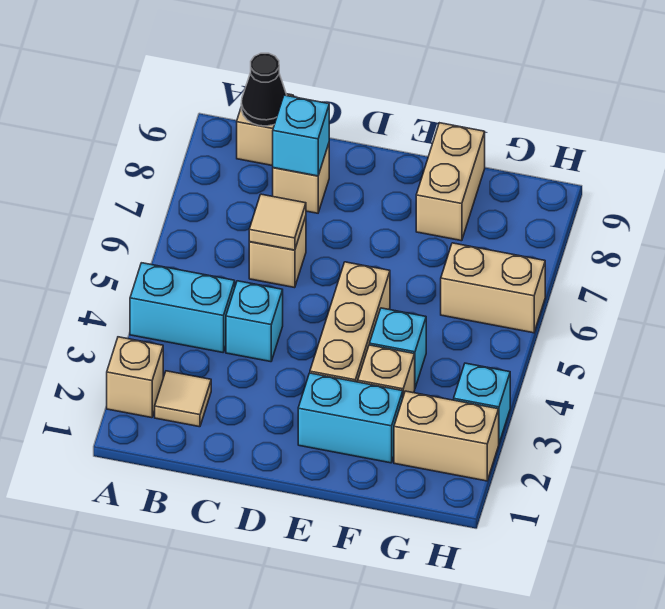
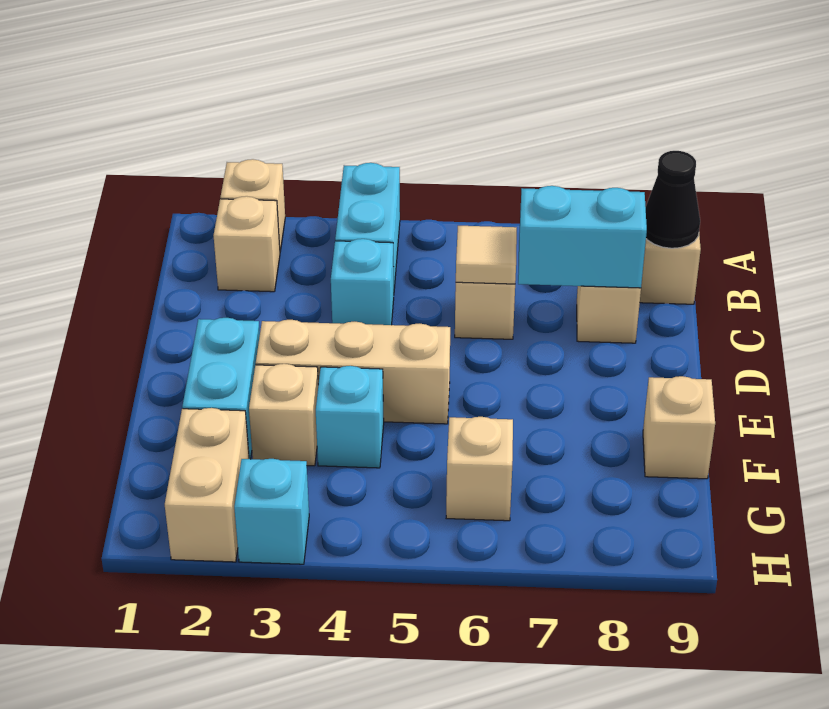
tan tile B2 level 1 -> tan brick B2 level 1
cyan brick C8 level 2 -> cyan brick C7:C8 level 2
tan brick F8:F9 level 1 -> tan brick F9 level 1
tan brick G6:H6 level 1 -> tan brick G6 level 1

